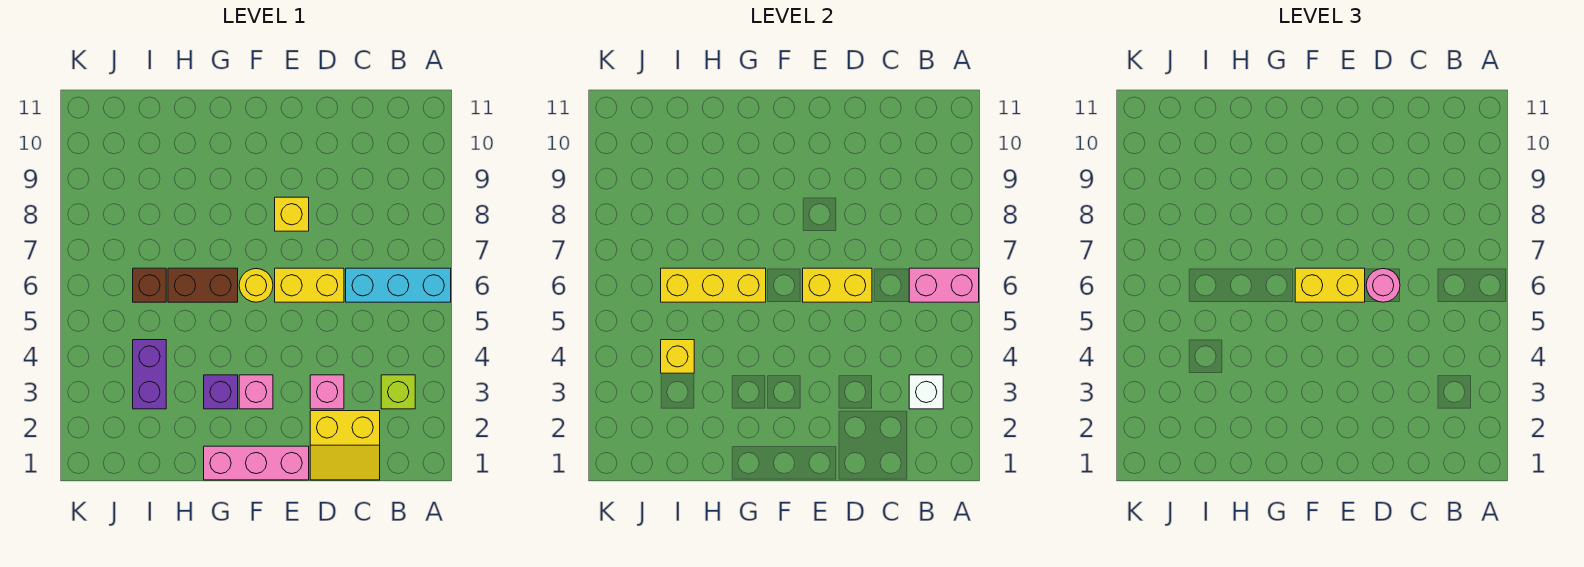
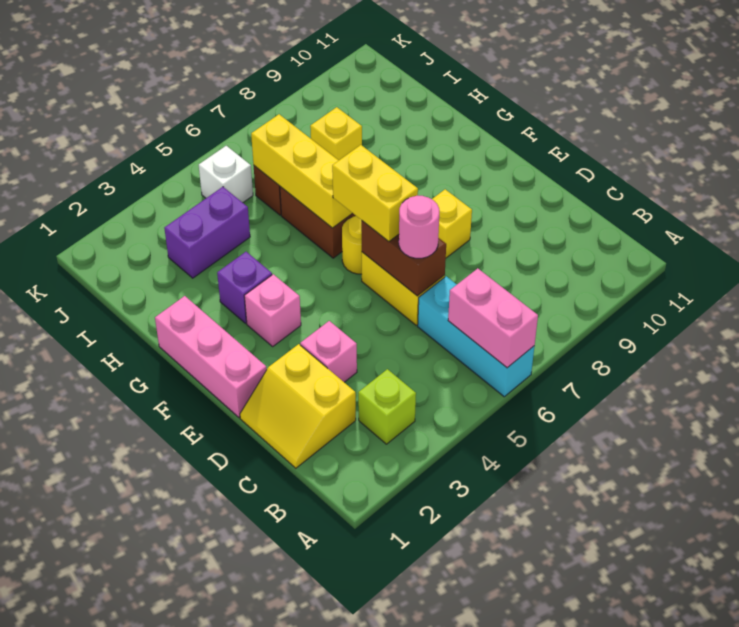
white brick B3 level 2 -> white brick J5 level 1
yellow brick D6:E6 level 2 -> brown brick D6:E6 level 2
yellow brick I4 level 2 -> yellow brick I8 level 1

